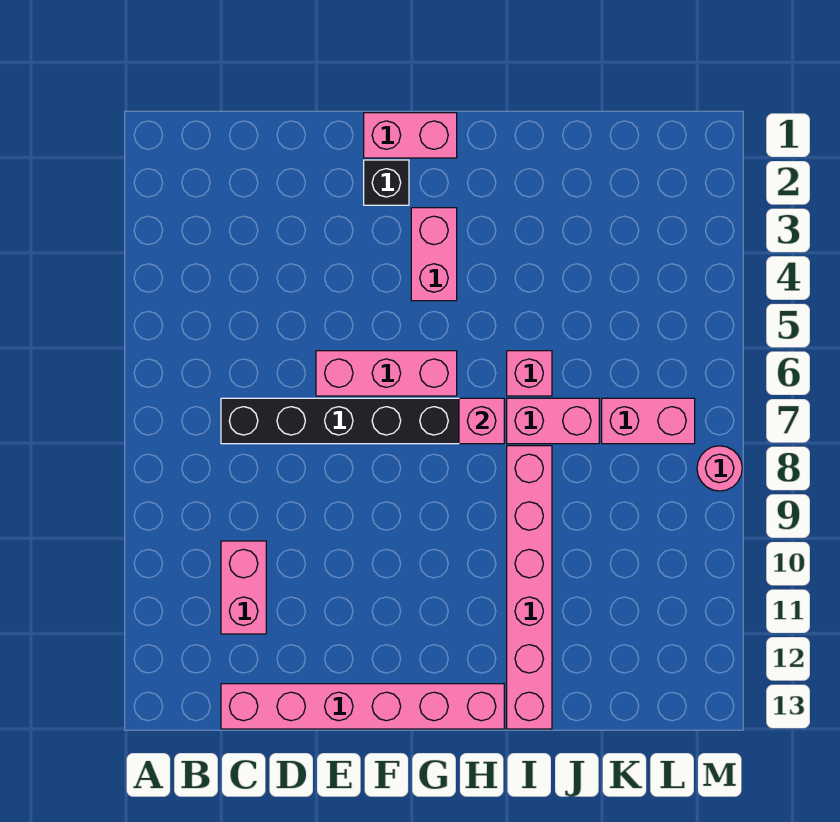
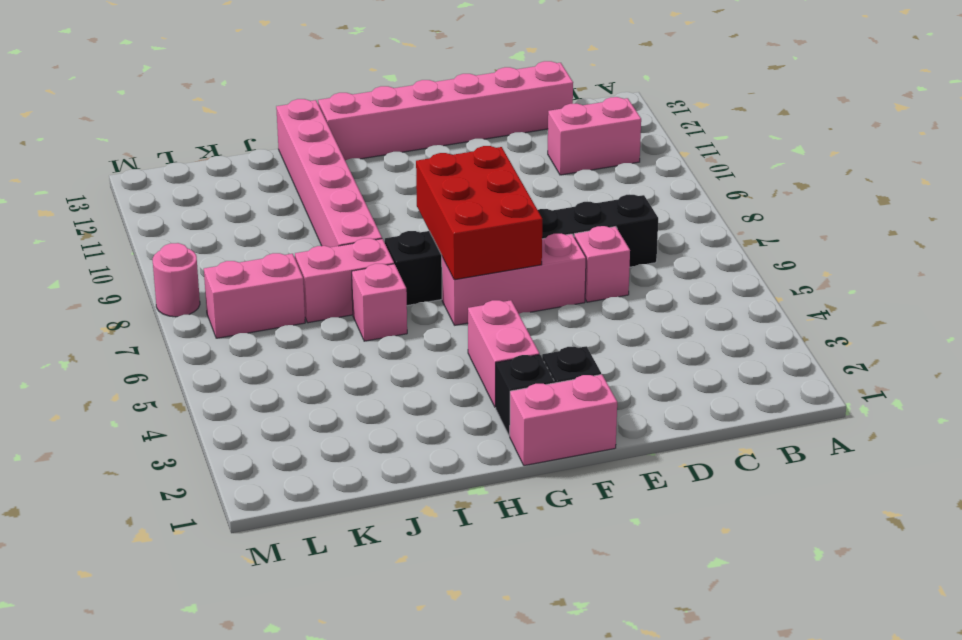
pink brick C10:C11 level 1 -> pink brick B11:C11 level 1
none -> red brick F6:G8 level 2
none -> black brick G2 level 1
pink brick H7 level 2 -> pink brick D6 level 1

